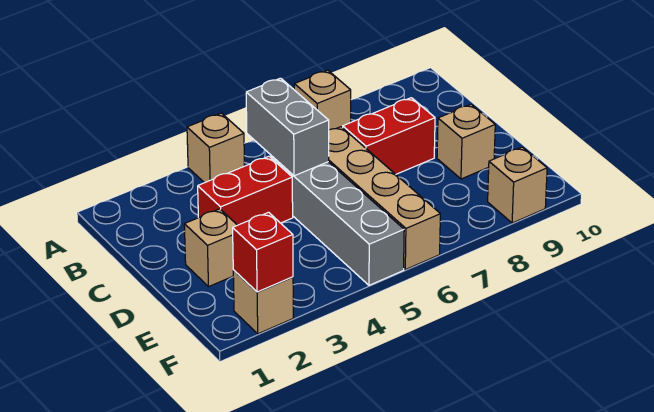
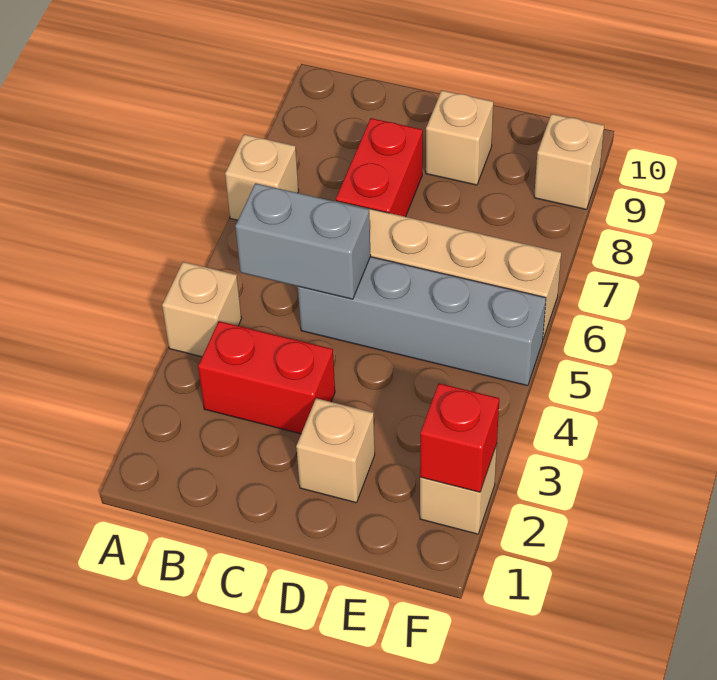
red brick C3:C4 level 1 -> red brick B3:C3 level 1

